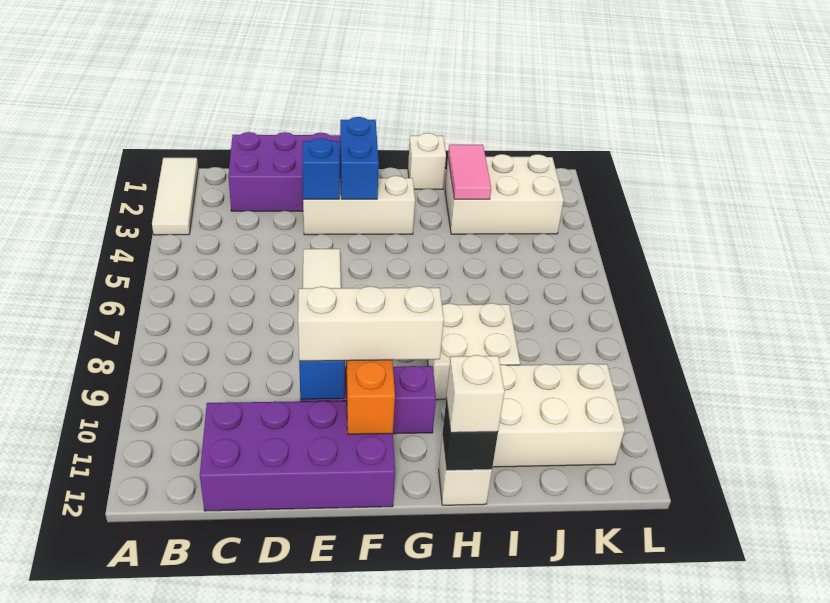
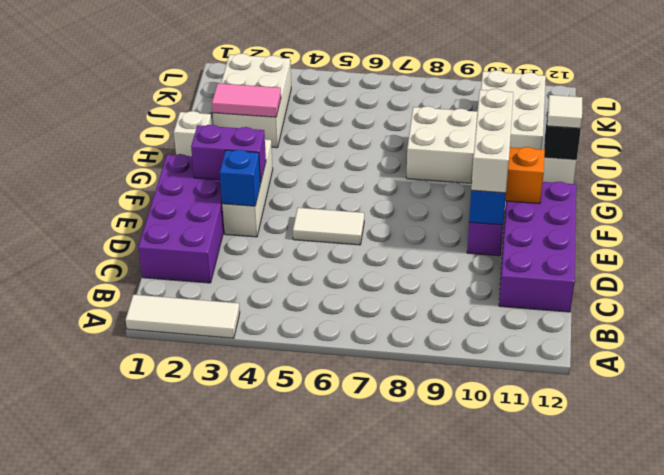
blue brick F2:F3 level 2 -> purple brick F2:F3 level 2
white brick H12 level 3 -> white tile H12 level 3

